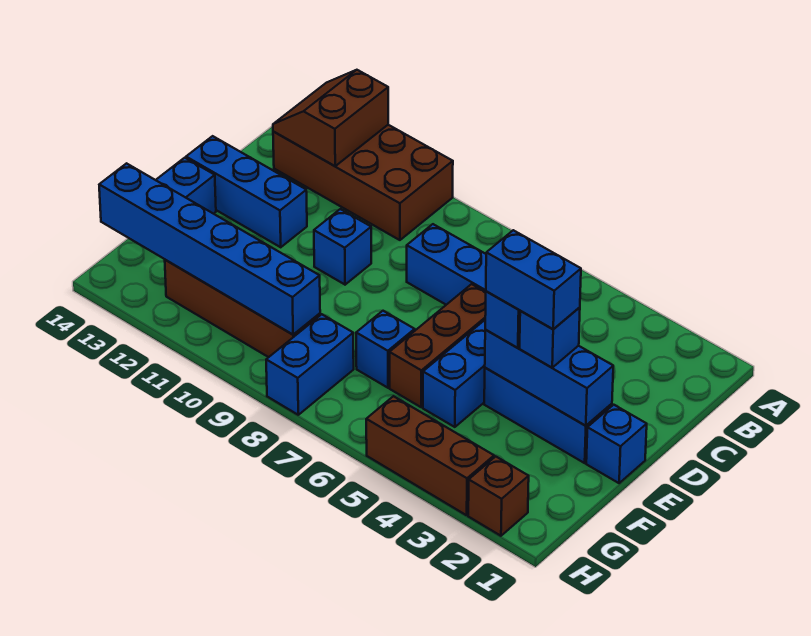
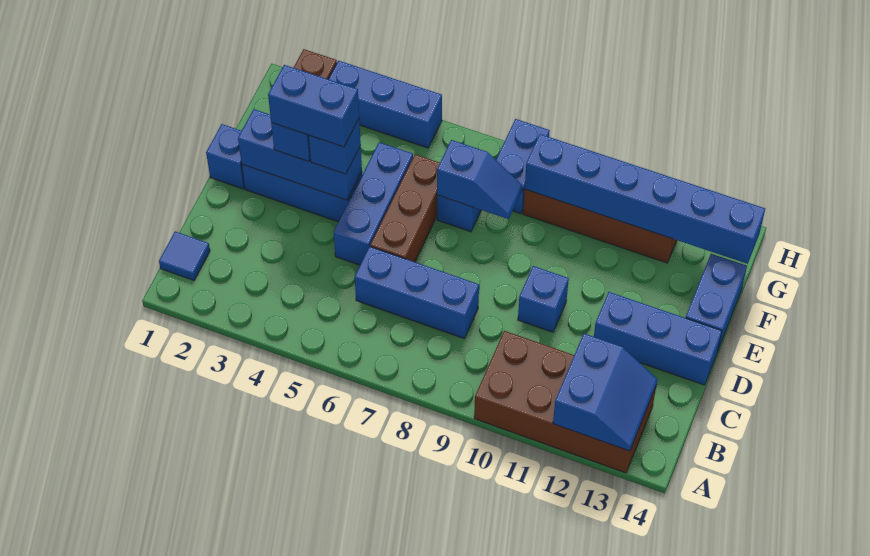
brown slope A12:B13 level 2 top 12 -> blue slope A12:B13 level 2 top 12
none -> blue tile B1 level 1
none -> blue slope F7:F8 level 2 top 7
brown brick H3:H5 level 1 -> blue brick H3:H5 level 1

